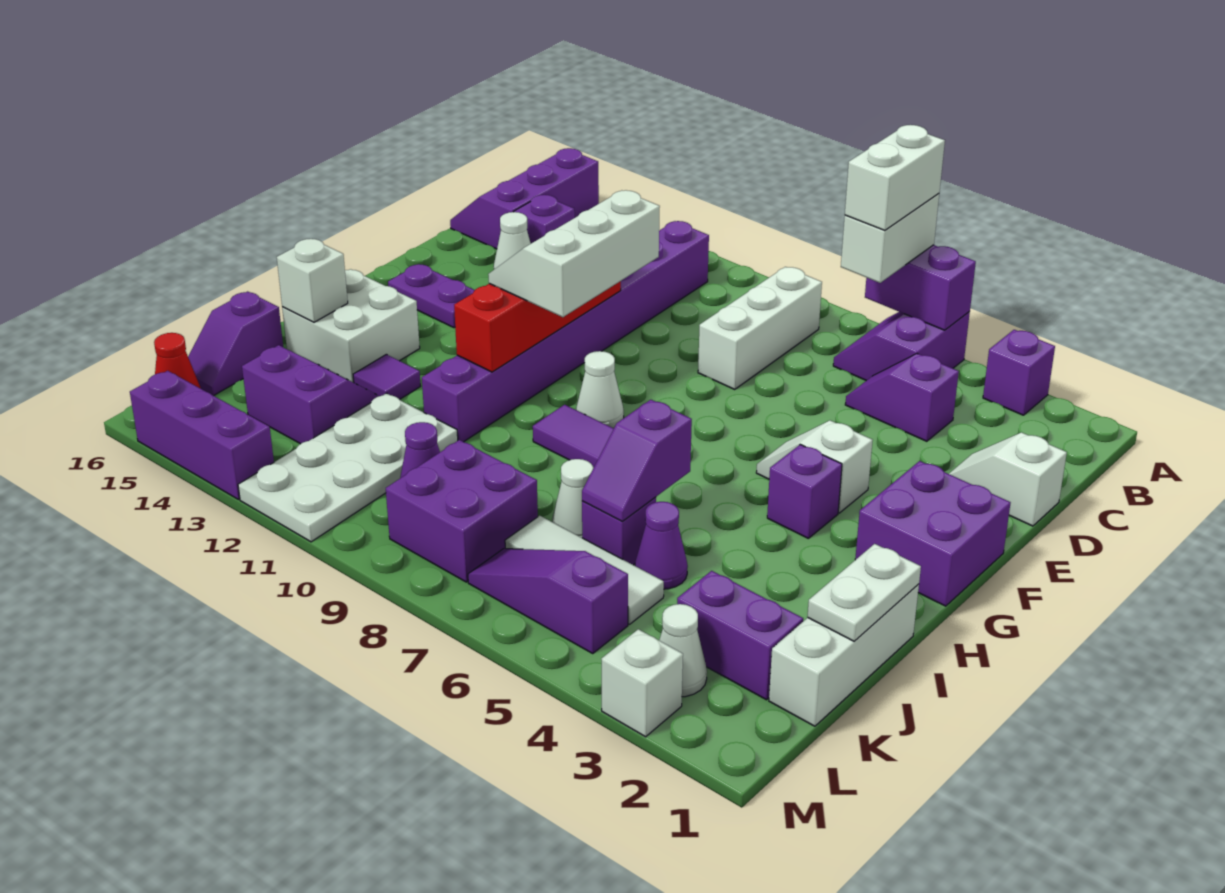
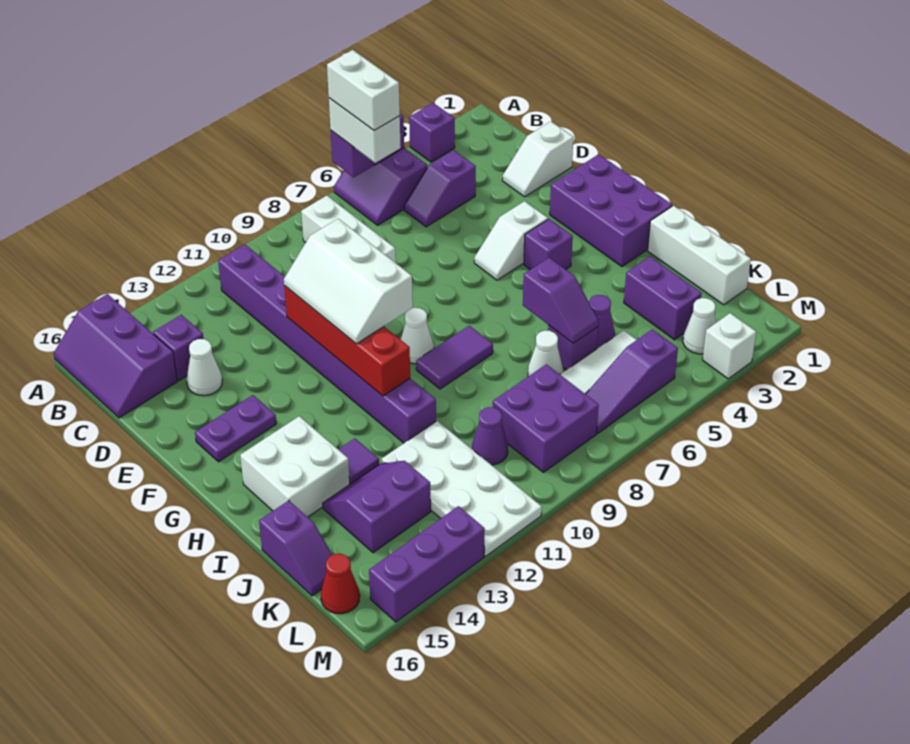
purple brick F1:G2 level 1 -> purple brick F1:H2 level 1
white plate I1:J1 level 2 -> none
white brick I15 level 2 -> none
purple brick K2:K3 level 1 -> purple brick J3:K3 level 1

